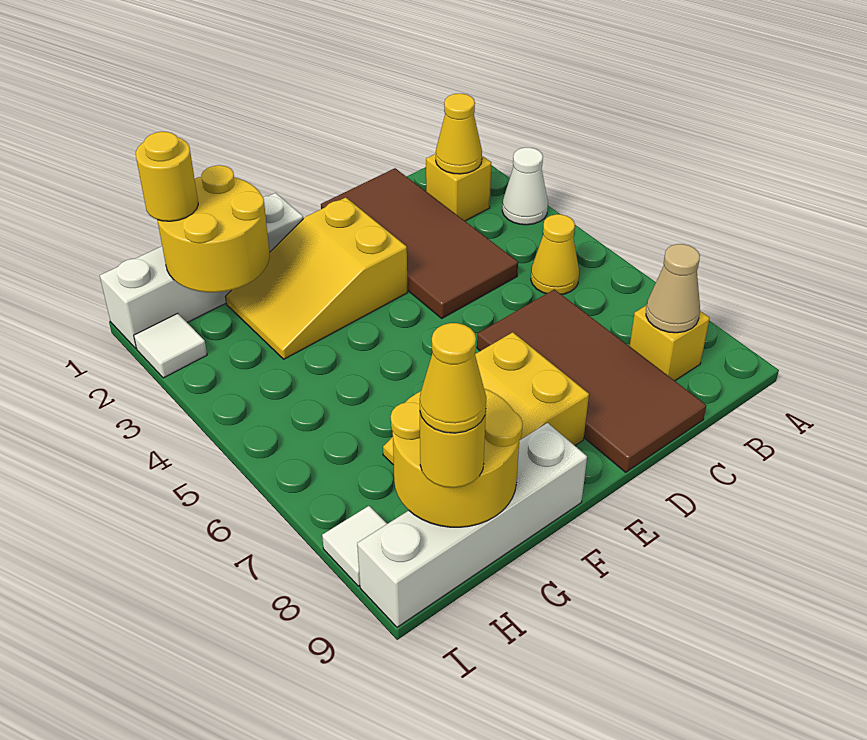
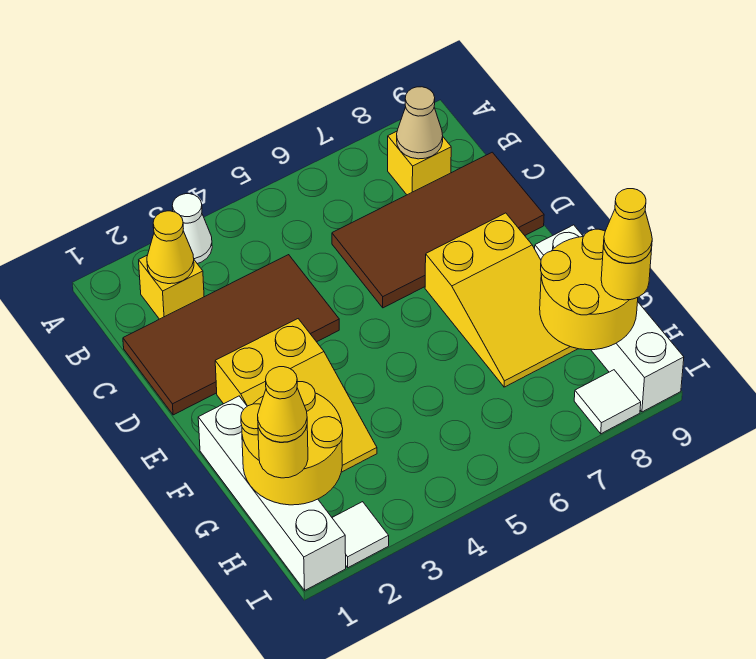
yellow cone B5 level 1 -> yellow cone H1 level 4

